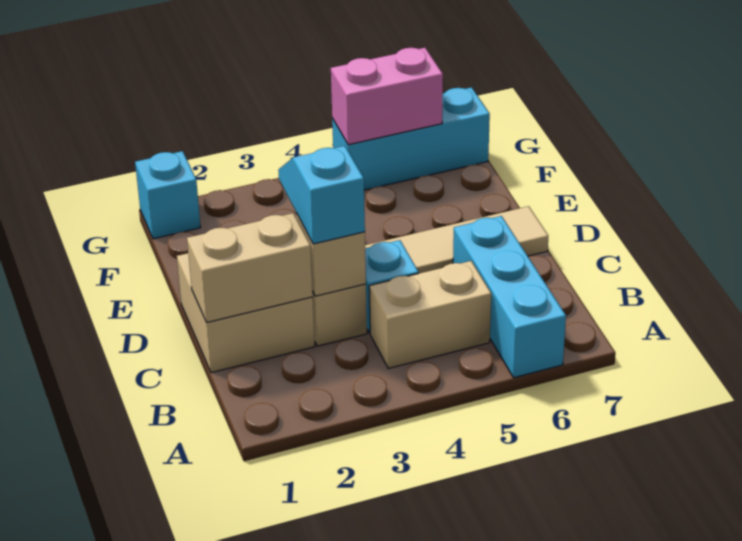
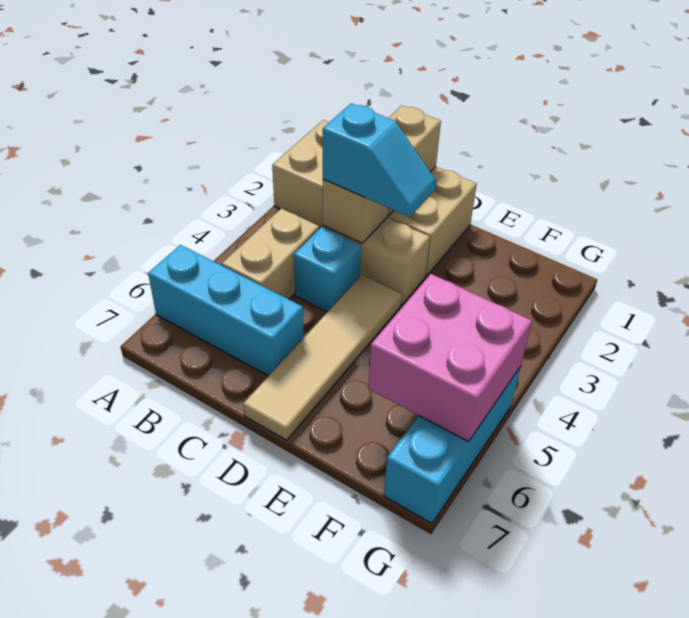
tan brick C1:D2 level 1 -> tan brick A1:D2 level 1
cyan brick G1 level 1 -> none
pink brick G5:G6 level 2 -> pink brick F5:G6 level 2

